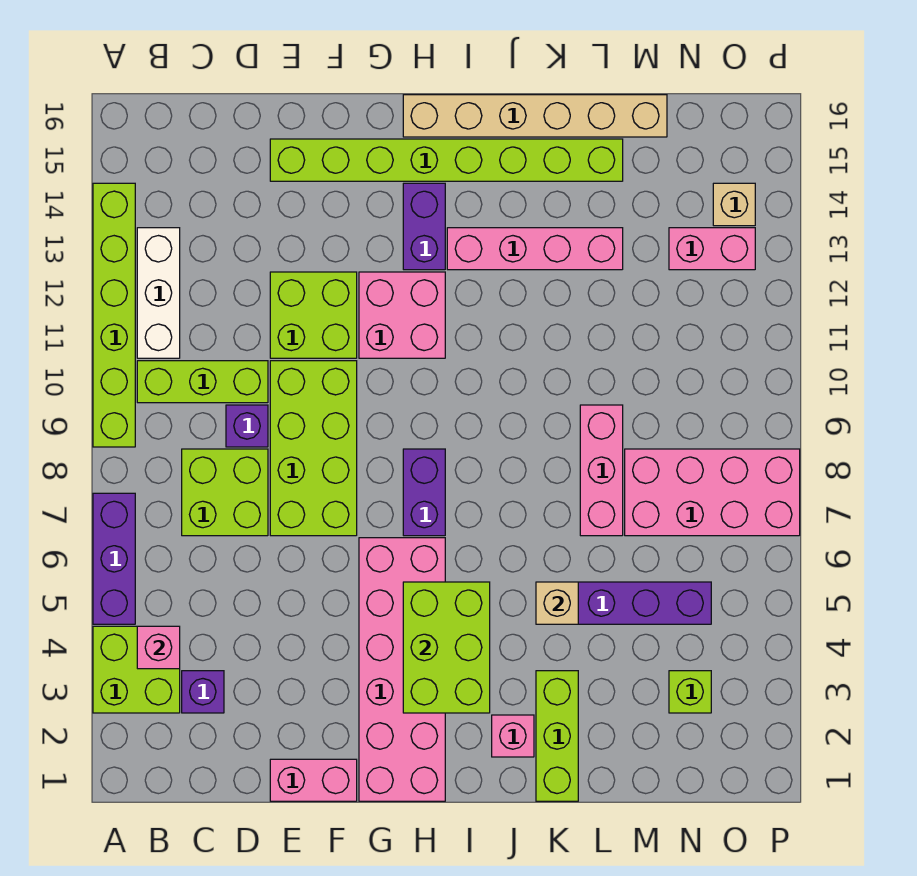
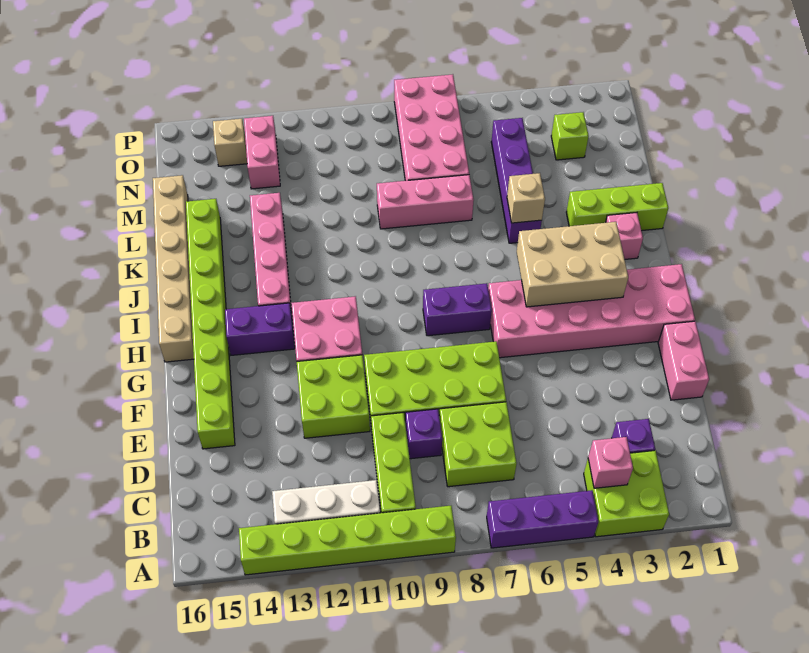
lime brick H3:I5 level 2 -> tan brick H3:I5 level 2

